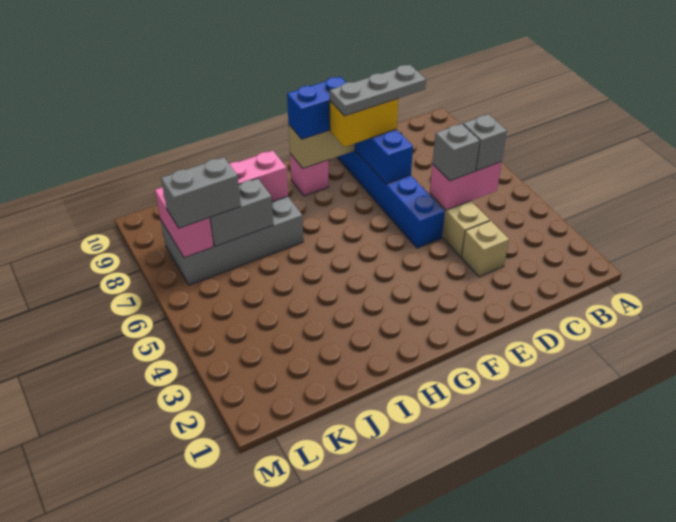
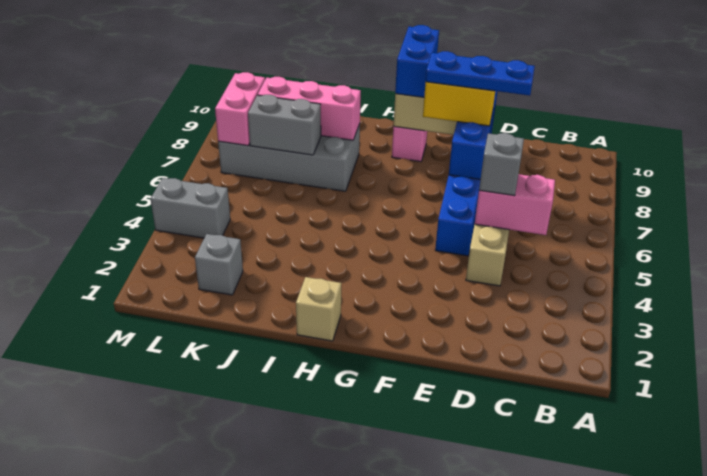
grey brick C5 level 3 -> grey brick K2 level 1
tan brick D3 level 1 -> tan brick H1 level 1
grey plate D8:F8 level 4 -> blue plate D8:F8 level 4
blue brick F9:G9 level 3 -> blue brick G9:G10 level 3
grey brick K7:L7 level 3 -> grey brick L4:M4 level 1

